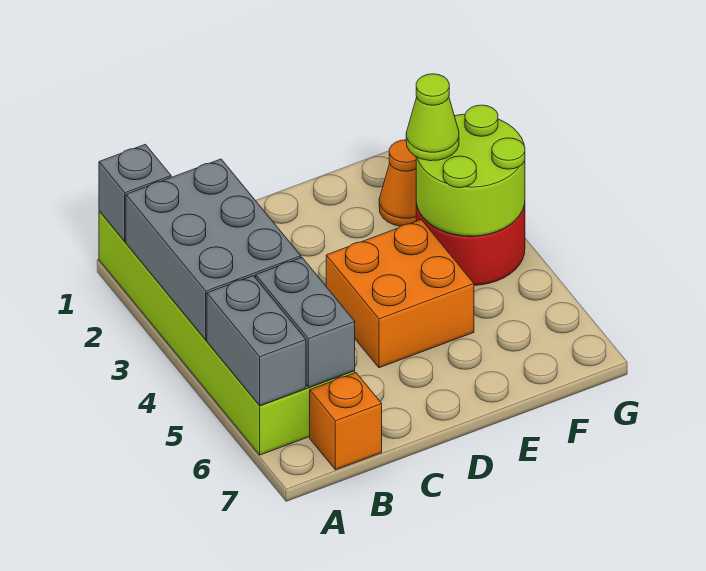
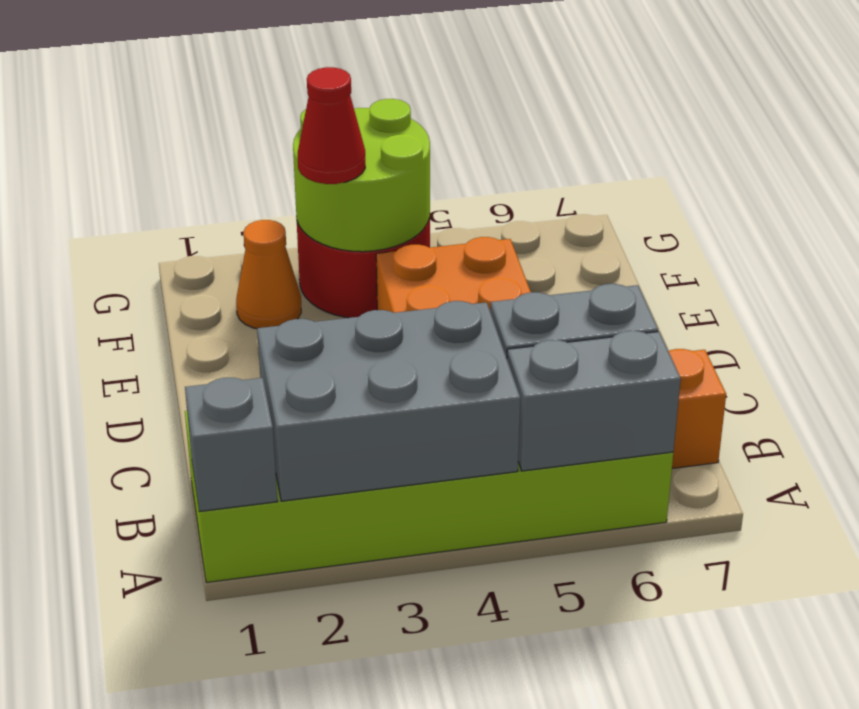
lime cone F3 level 3 -> red cone F3 level 3

